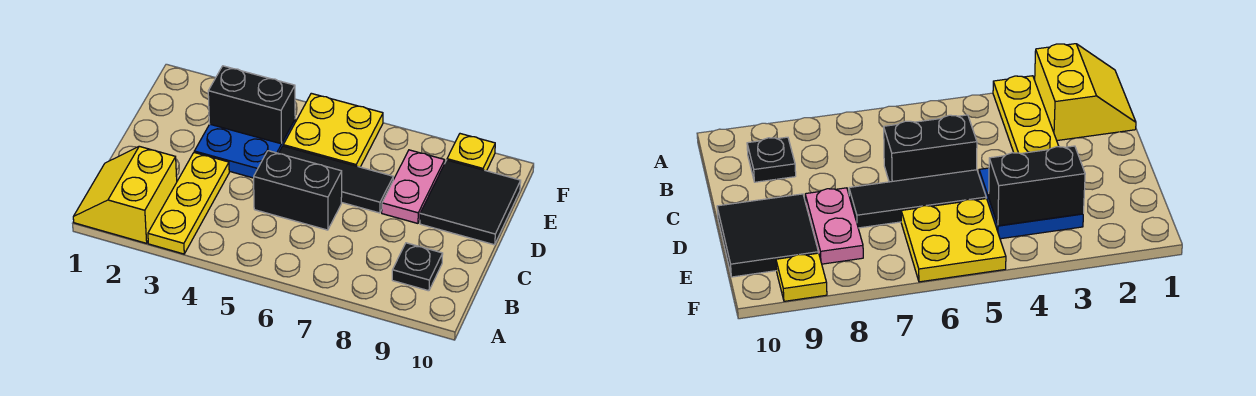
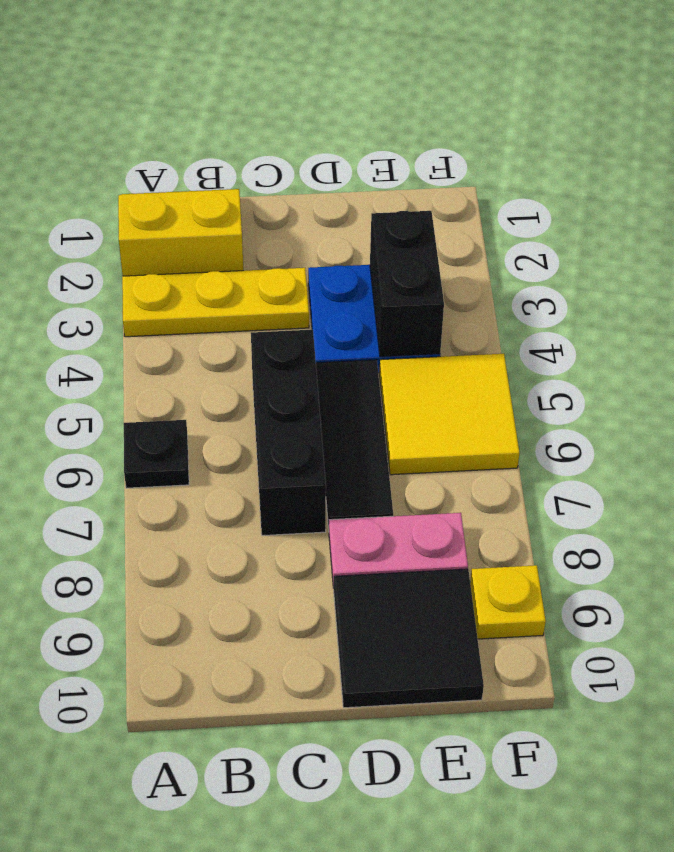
black plate B9 level 1 -> black plate A6 level 1
black brick C5:C6 level 1 -> black brick C5:C7 level 1
yellow plate E5:F6 level 1 -> yellow tile E5:F6 level 1

